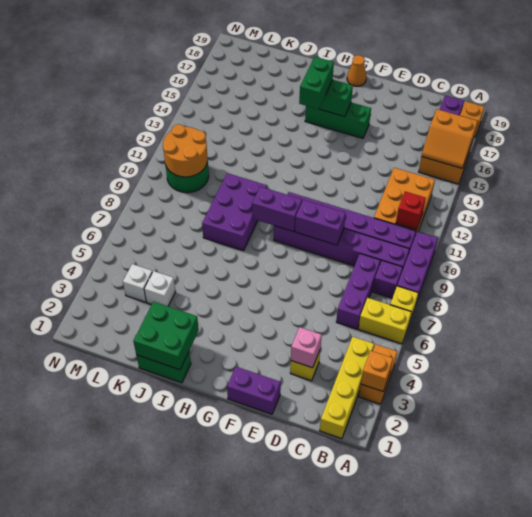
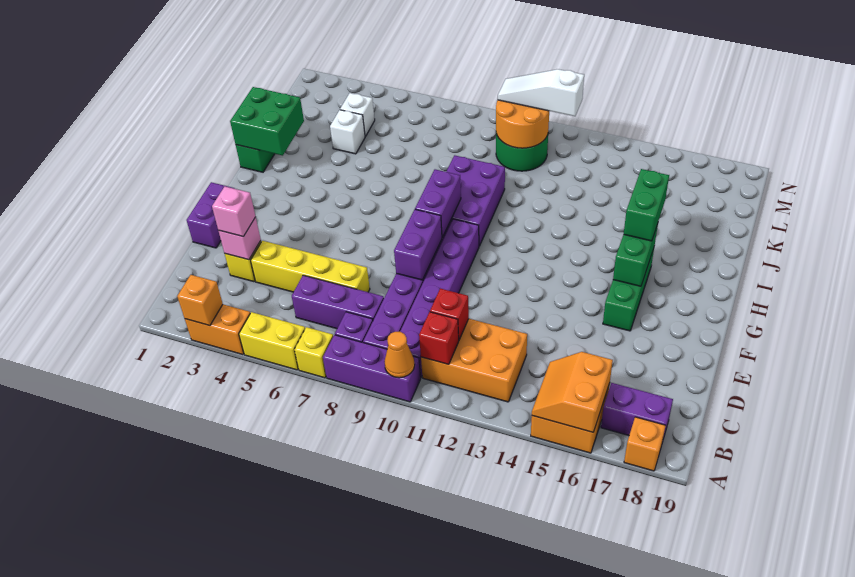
yellow brick A6:B6 level 1 -> yellow brick A5:A6 level 1
yellow brick B1:B4 level 1 -> yellow brick D4:D7 level 1
none -> red brick C11 level 2
none -> pink brick D3 level 3
orange cone G19 level 1 -> orange cone A10 level 2
green brick H15:H16 level 3 -> green brick H16:I16 level 3
purple brick I8:J10 level 1 -> purple brick H9:J10 level 1
none -> white slope M10:M12 level 3 top 12

